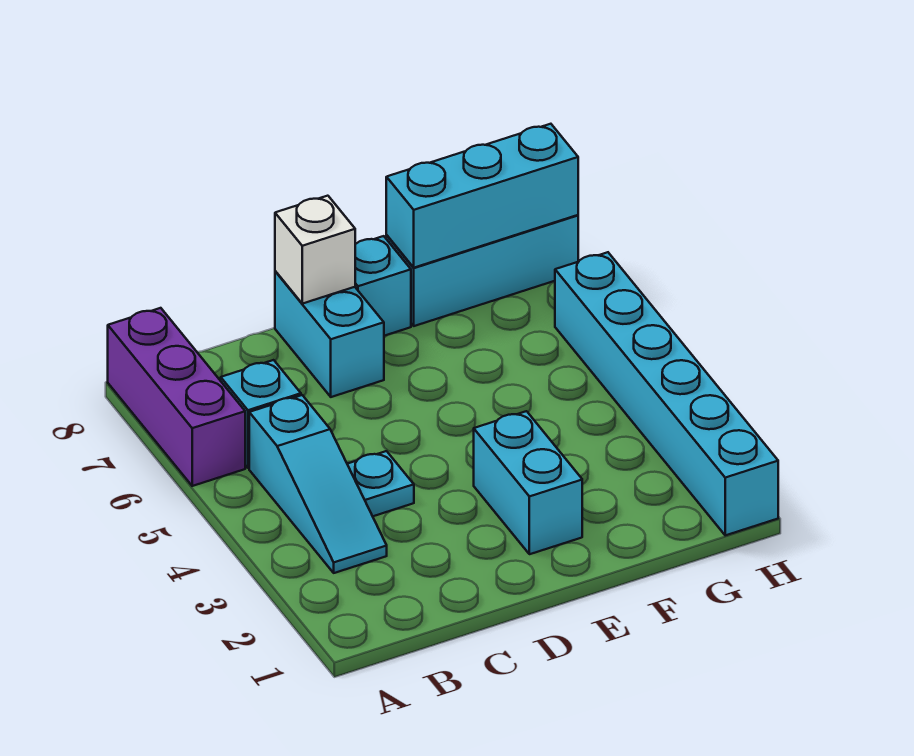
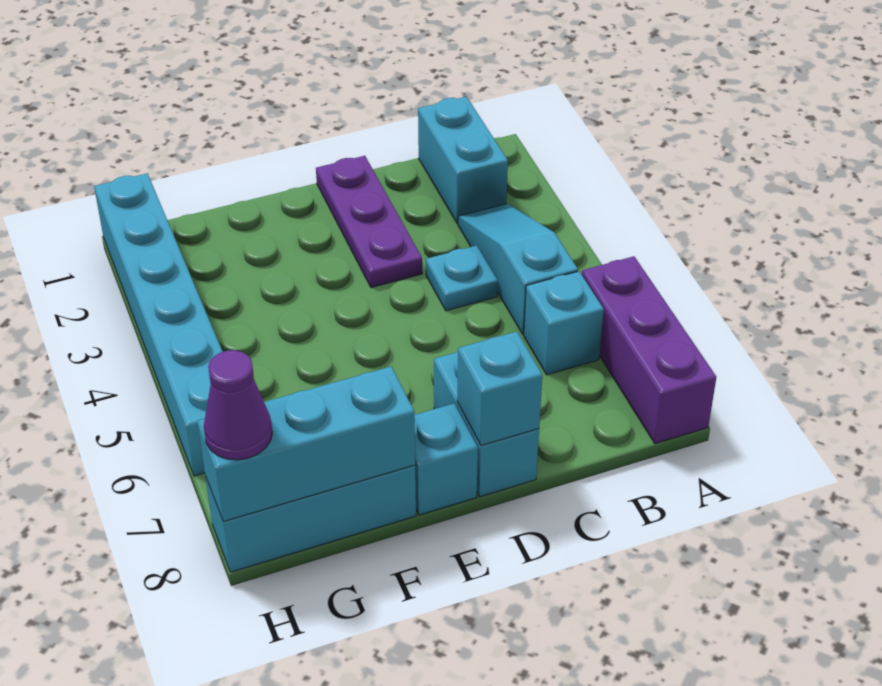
none -> purple plate D1:D3 level 1
white brick D8 level 2 -> cyan brick D8 level 2
cyan brick E2:E3 level 1 -> cyan brick B1:B2 level 1
none -> purple cone H8 level 3

